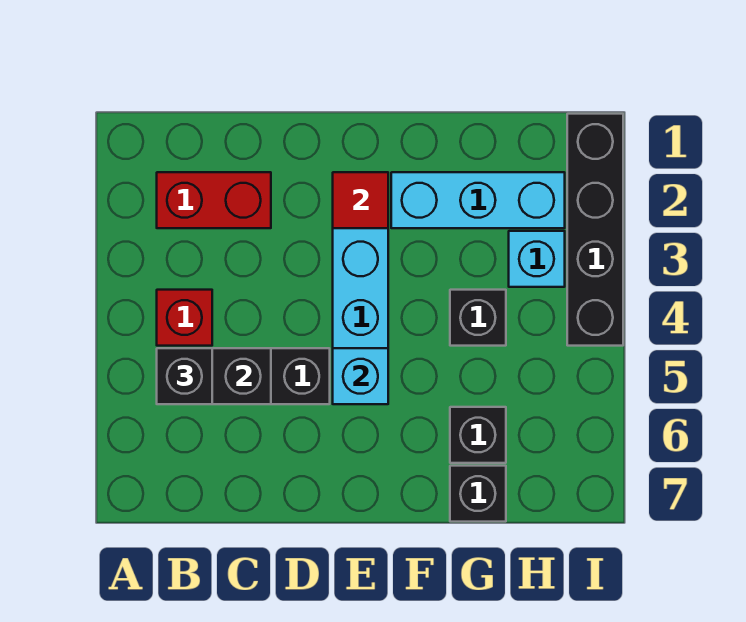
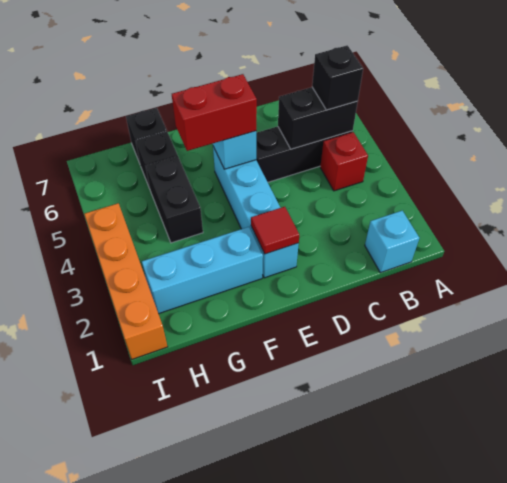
red brick B2:C2 level 1 -> red brick E5:F5 level 3
black brick G4 level 1 -> black brick G4:G5 level 1
cyan brick H3 level 1 -> cyan brick B1 level 1
black brick I1:I4 level 1 -> orange brick I1:I4 level 1

